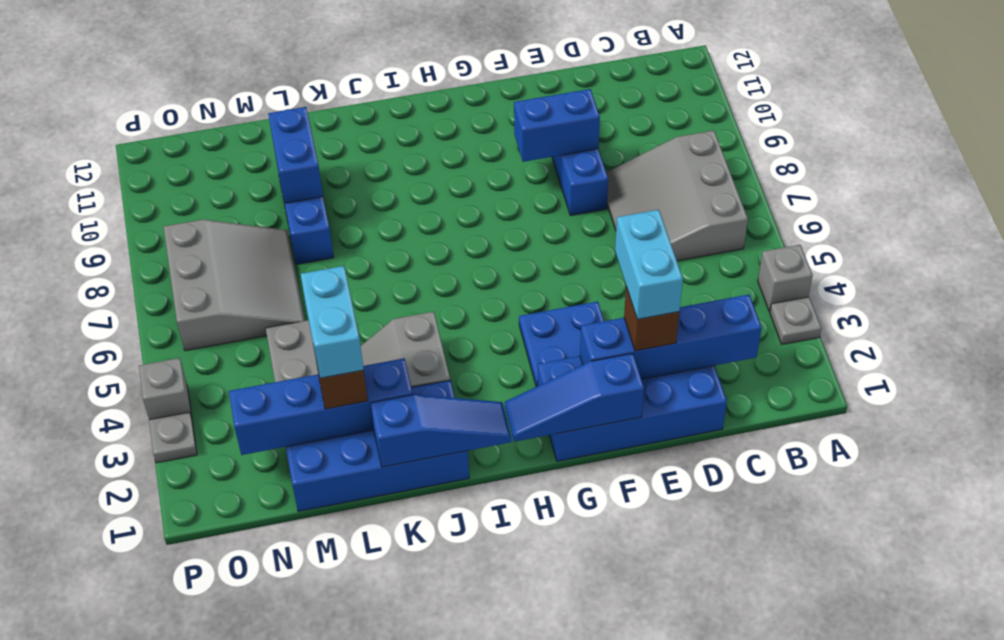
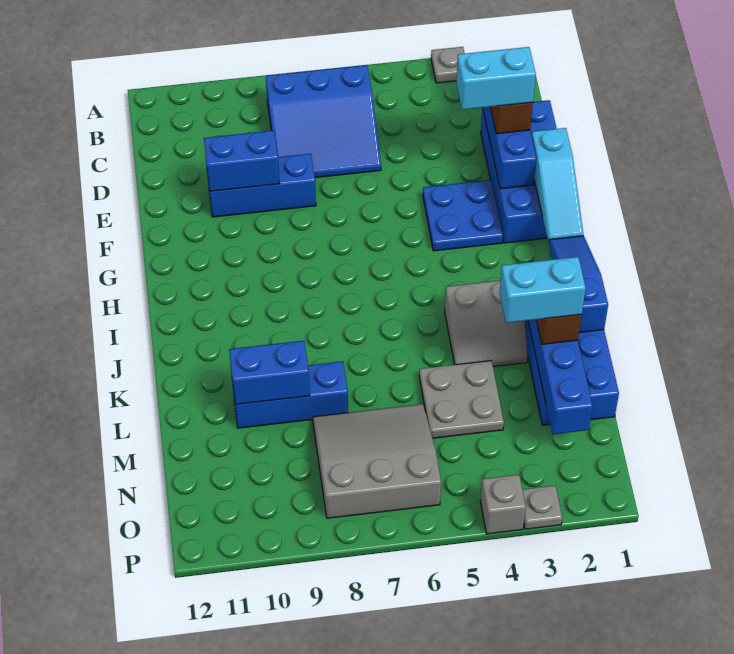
grey brick A4 level 1 -> none
grey slope B6:D8 level 1 top B -> blue slope B6:D8 level 1 top B
blue brick E9:F9 level 2 -> blue brick E9:E10 level 2
blue slope F1:H1 level 2 top F -> cyan slope F1:H1 level 2 top F

